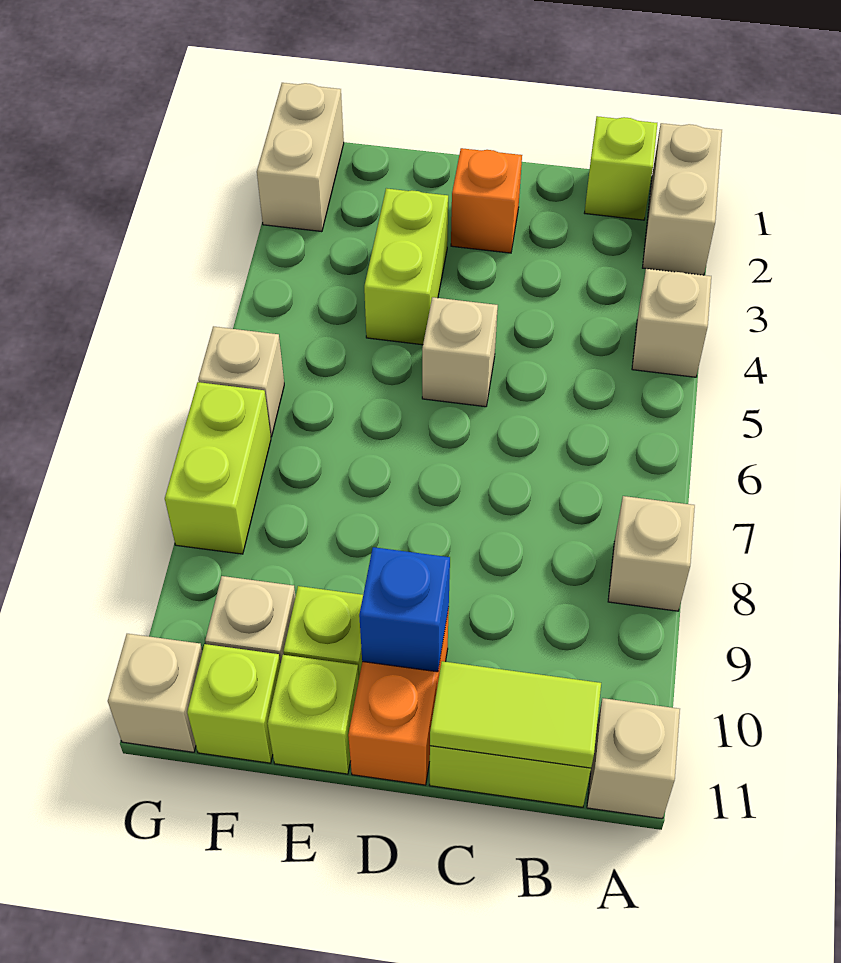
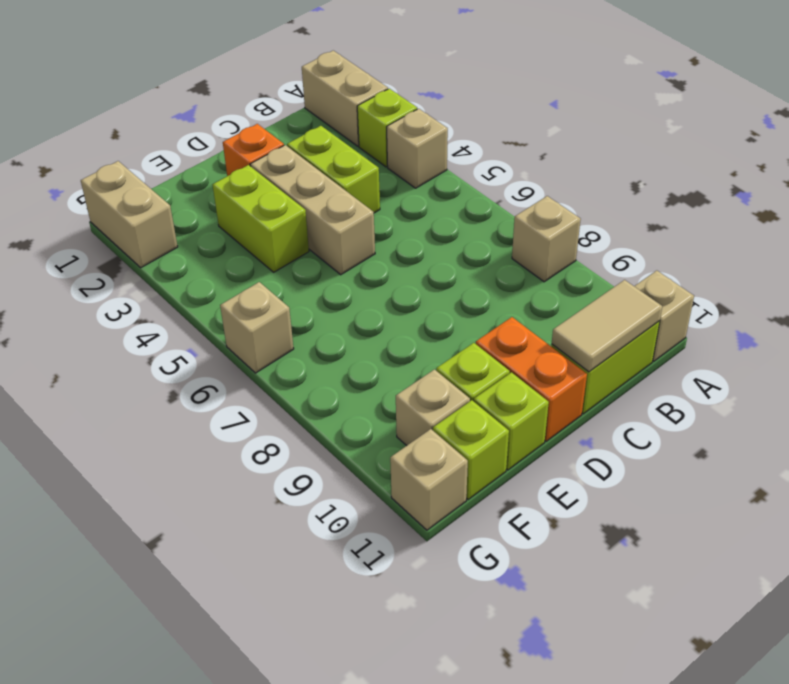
lime brick B1 level 1 -> lime brick A3 level 1
lime tile B11:C11 level 2 -> tan tile B11:C11 level 2
tan brick D5 level 1 -> tan brick D3:D5 level 1
blue brick D10 level 2 -> none
lime brick G7:G8 level 1 -> lime brick C3:C4 level 1

